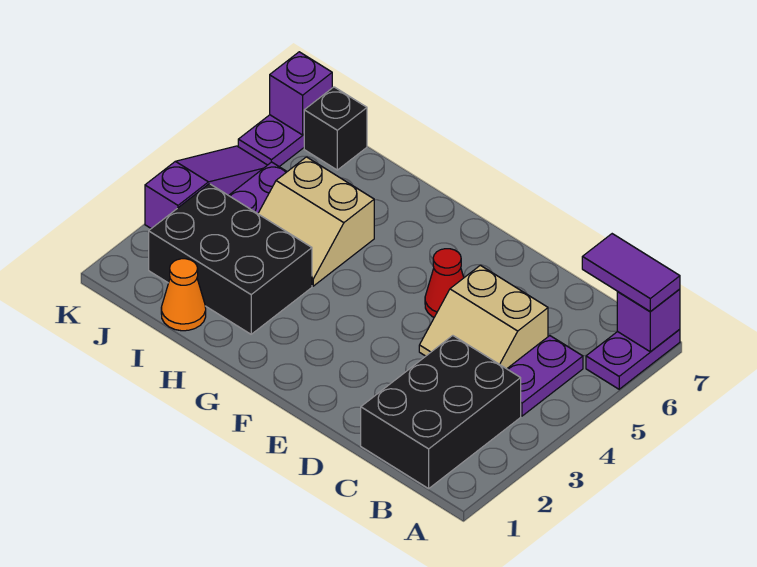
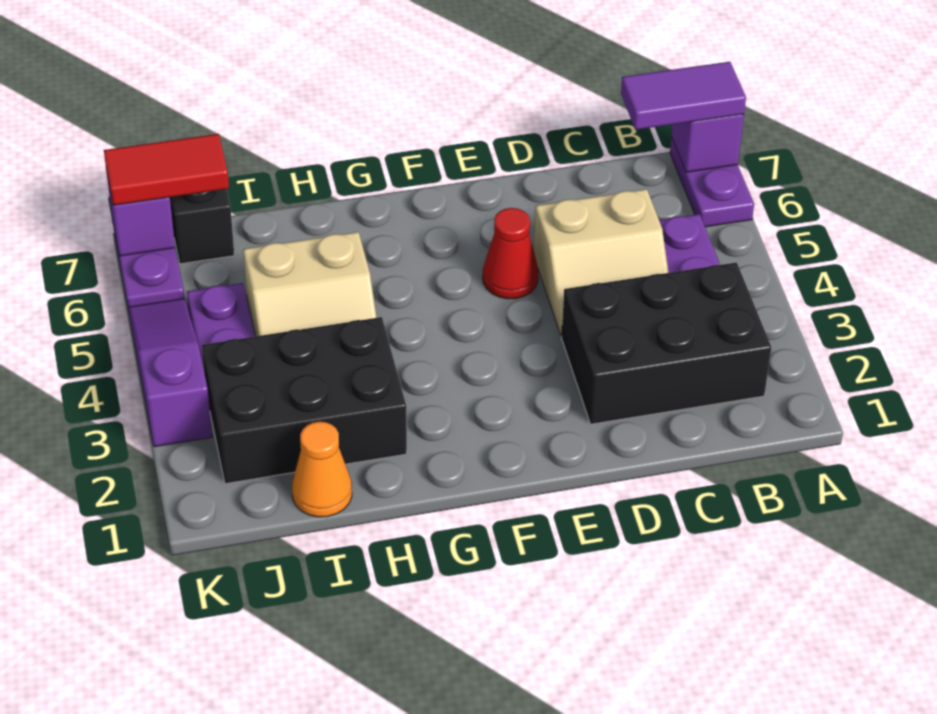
black brick B1:C3 level 1 -> black brick B2:D3 level 1
none -> red tile J7:K7 level 3

